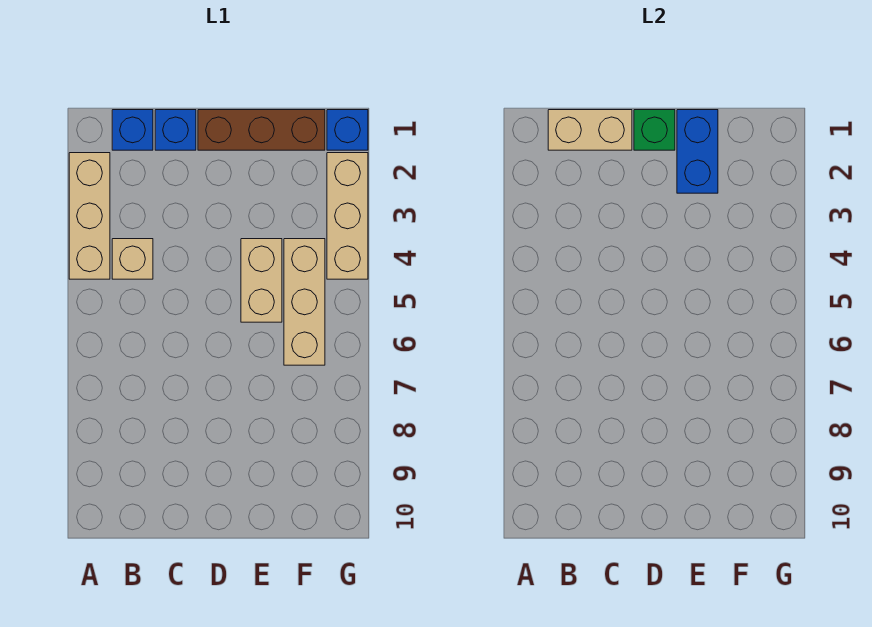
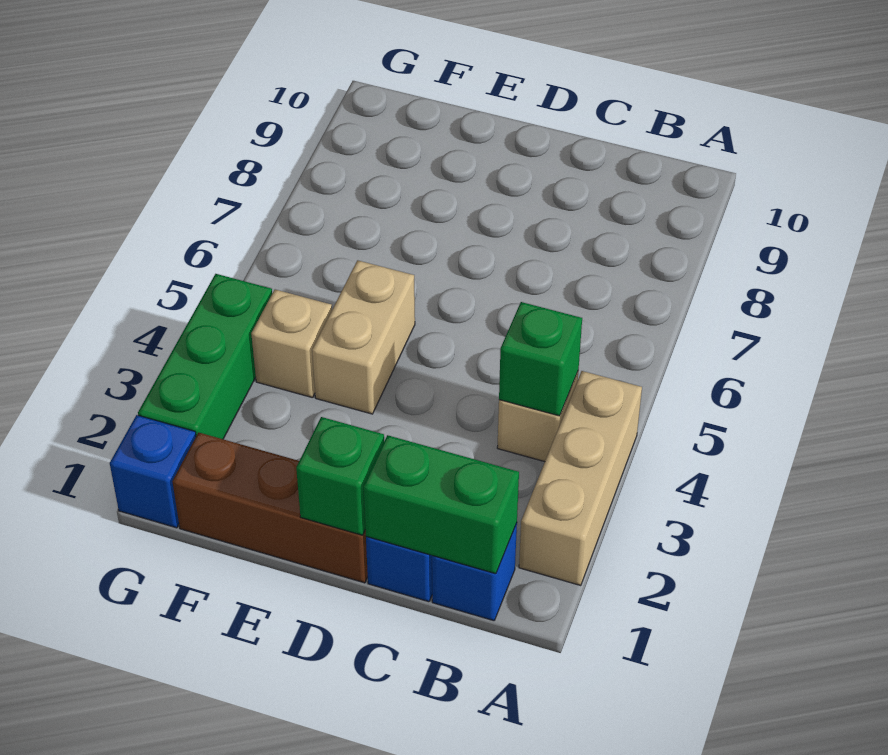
tan brick B1:C1 level 2 -> green brick B1:C1 level 2
none -> green brick B4 level 2
blue brick E1:E2 level 2 -> none
tan brick F4:F6 level 1 -> tan brick F4 level 1
tan brick G2:G4 level 1 -> green brick G2:G4 level 1

